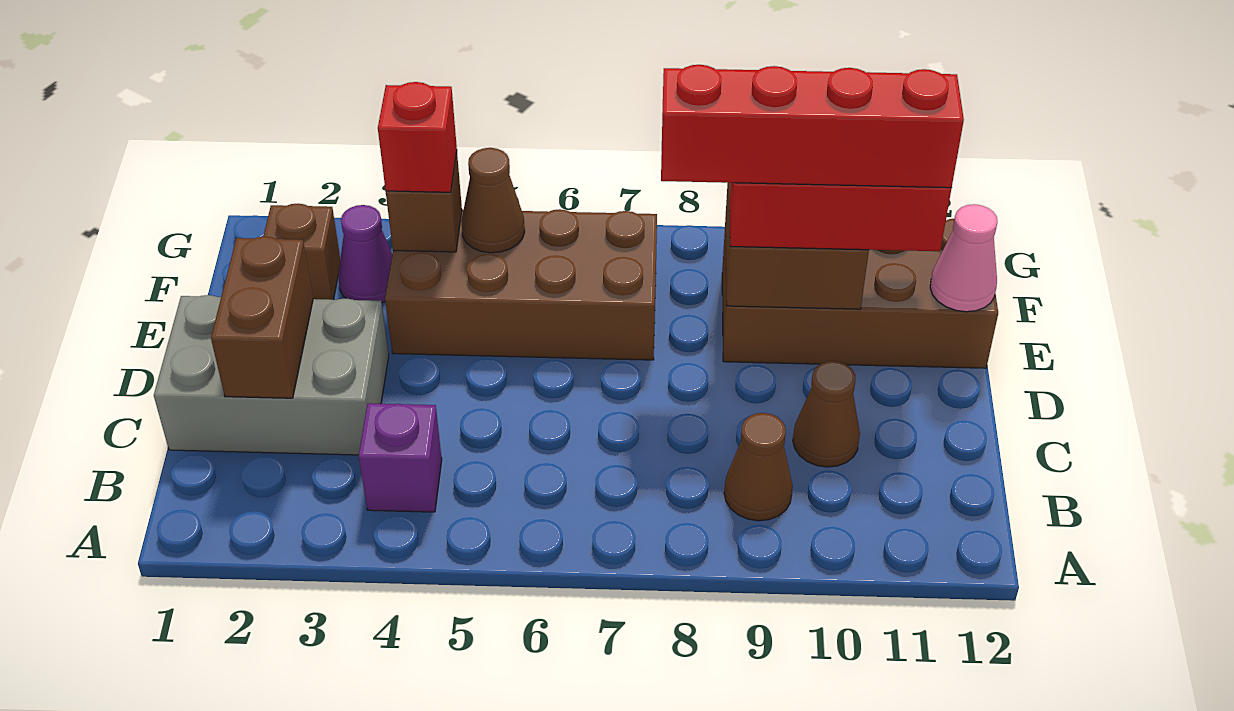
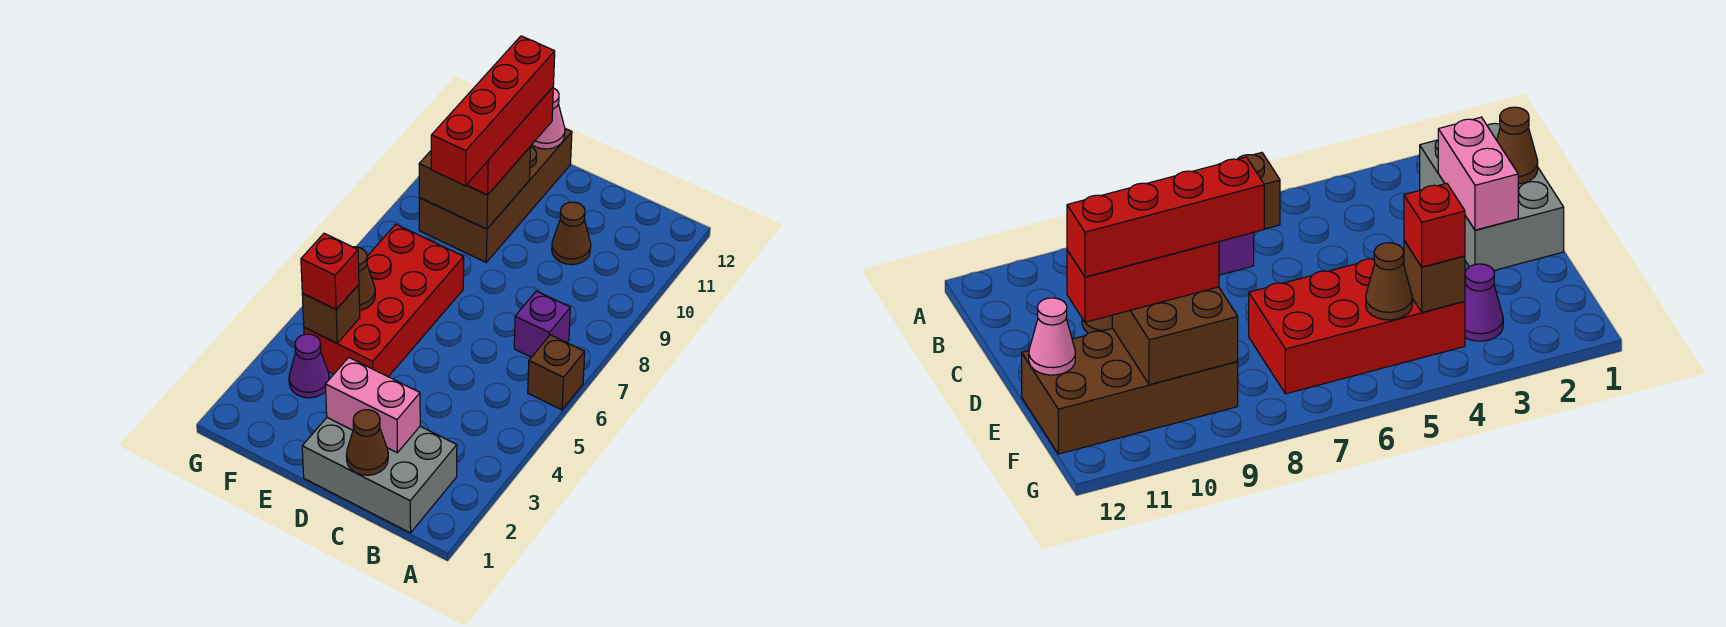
purple brick B4 level 1 -> purple brick B7 level 1
brown cone B9 level 1 -> brown cone C1 level 2
grey brick C1:D3 level 1 -> grey brick B1:D2 level 1
brown brick C2:D2 level 2 -> pink brick C2:D2 level 2
brown brick E4:F7 level 1 -> red brick E4:F7 level 1
brown brick F2 level 1 -> brown brick A6 level 1

